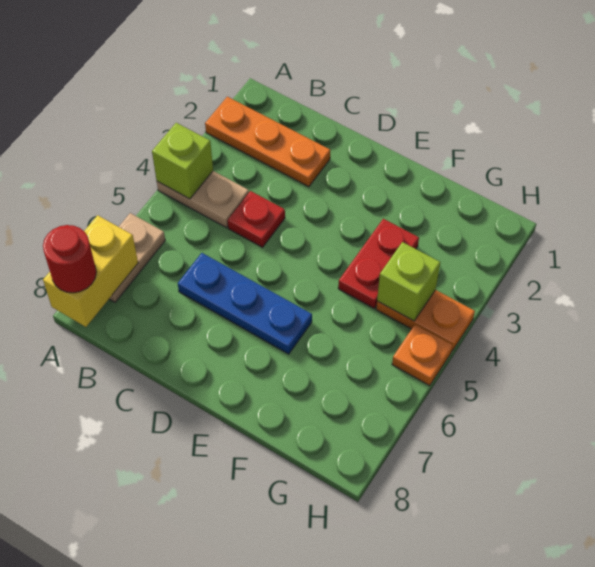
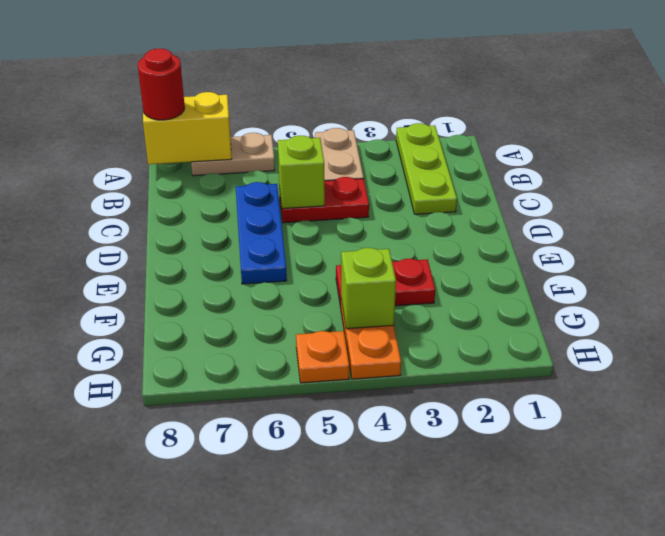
orange plate A2:C2 level 1 -> lime plate A2:C2 level 1
lime brick A4 level 2 -> lime brick C5 level 2
red plate C4 level 1 -> red plate C4:C5 level 1

